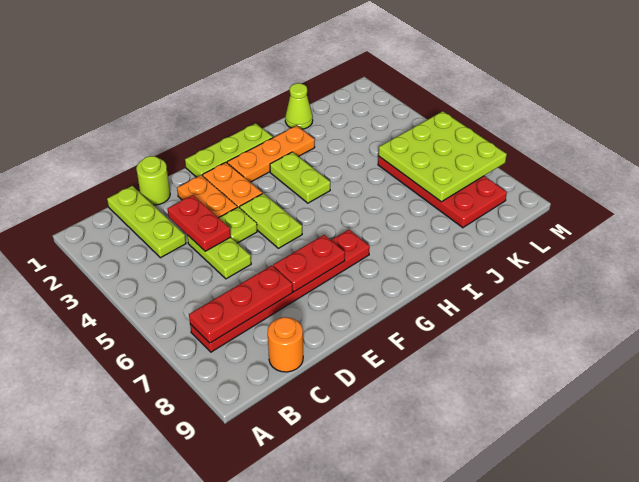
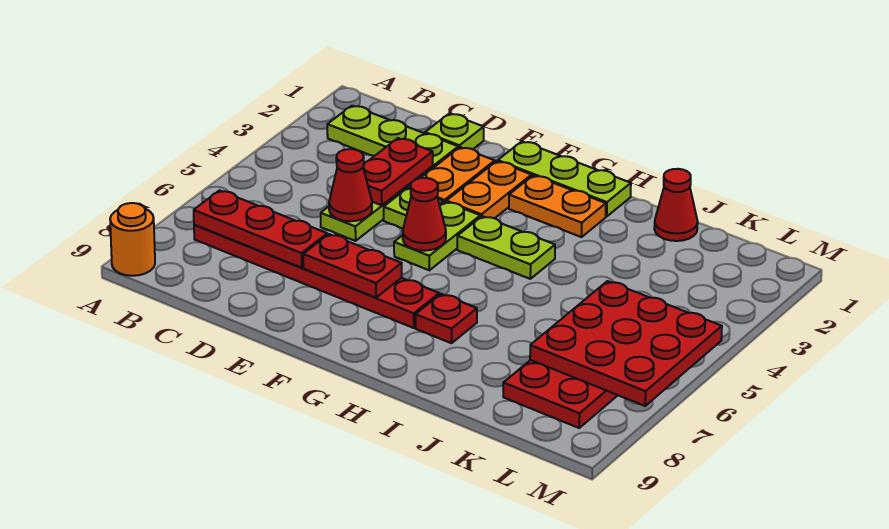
lime plate C1:C3 level 1 -> lime plate B2:D2 level 1
orange round brick C9 level 1 -> orange round brick A9 level 1
lime round brick D1 level 1 -> lime plate D1 level 1
none -> red cone D5 level 2
none -> red cone F5 level 2
orange plate G2:I2 level 1 -> orange plate G2:H2 level 1
lime plate H3:H4 level 1 -> lime plate G4:H4 level 1
none -> red plate H7 level 1
lime cone J1 level 1 -> red cone J1 level 1
lime plate K5:M7 level 2 -> red plate K5:M7 level 2

